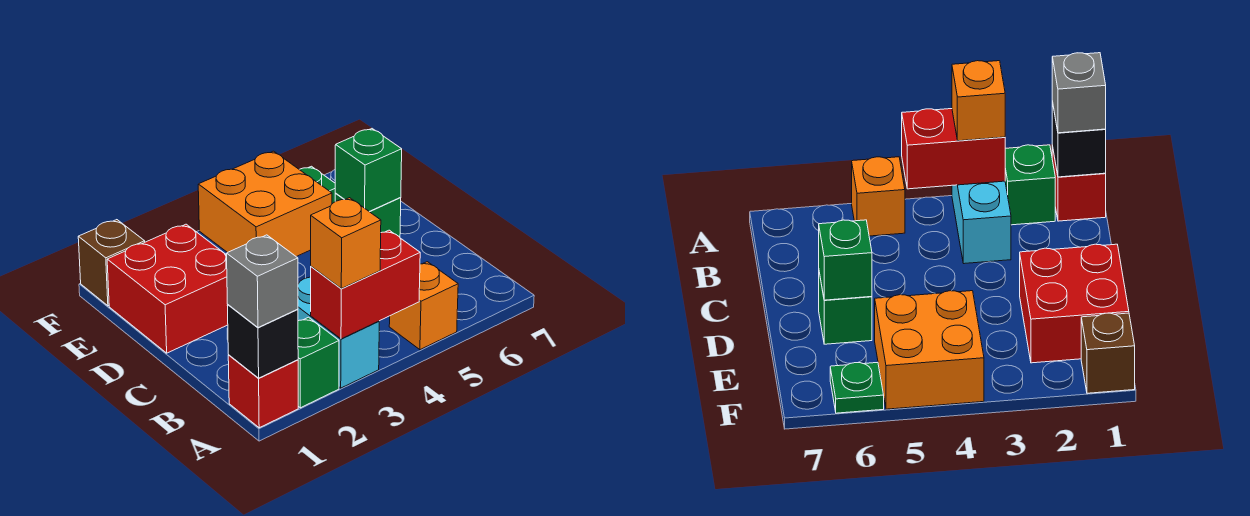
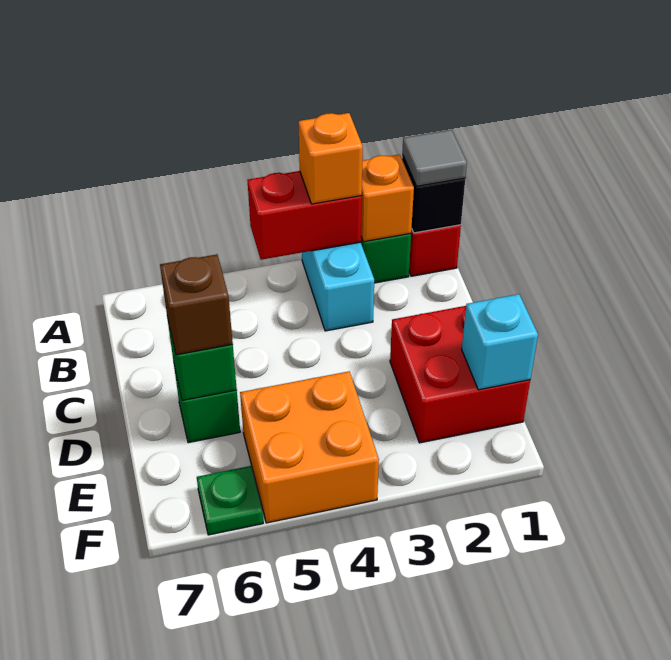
grey brick A1 level 3 -> grey tile A1 level 3
orange brick A5 level 1 -> orange brick A2 level 2
none -> cyan brick E1 level 2
brown brick F1 level 1 -> brown brick D6 level 3

